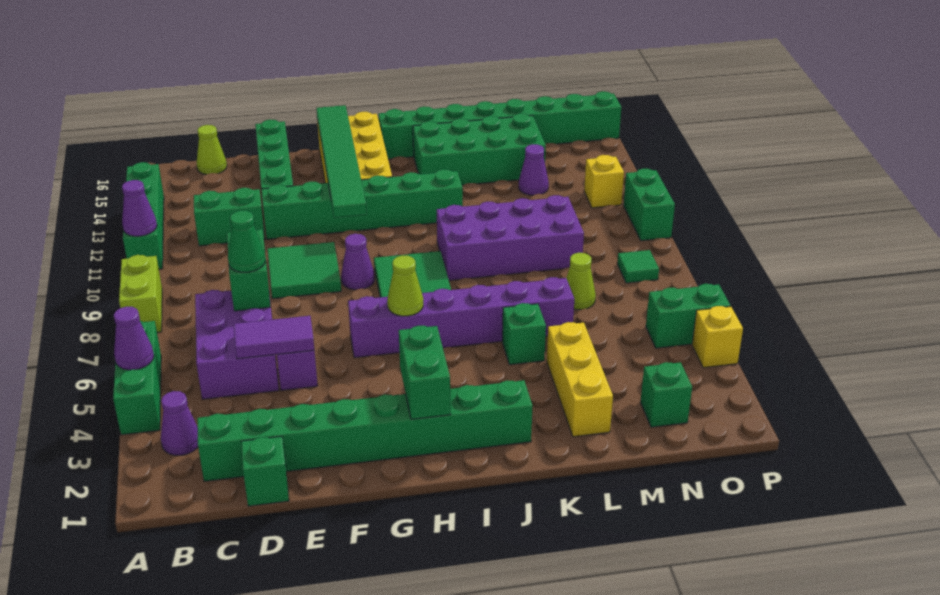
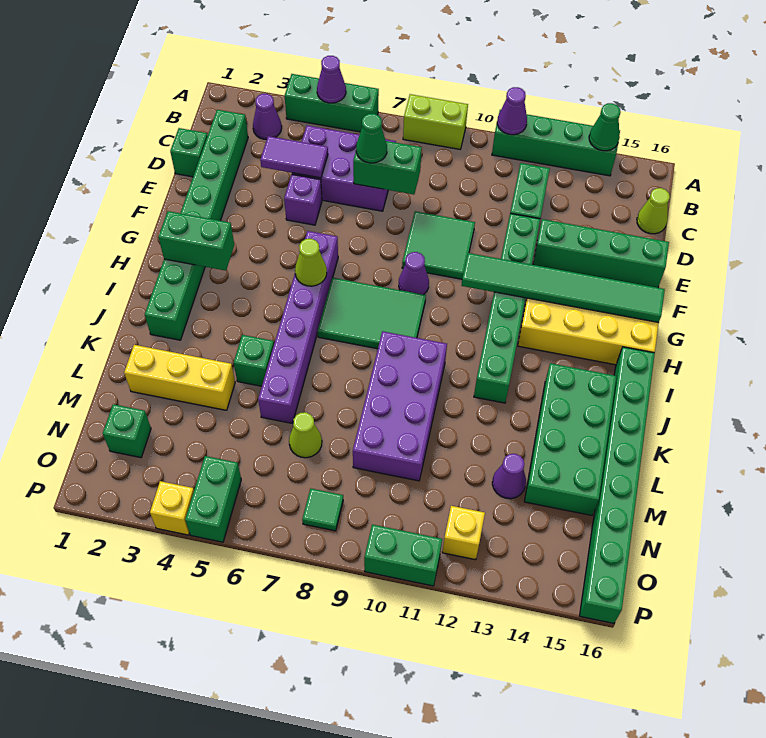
none -> green cone A14 level 2
purple tile D5:E5 level 2 -> purple tile D4:D5 level 2

